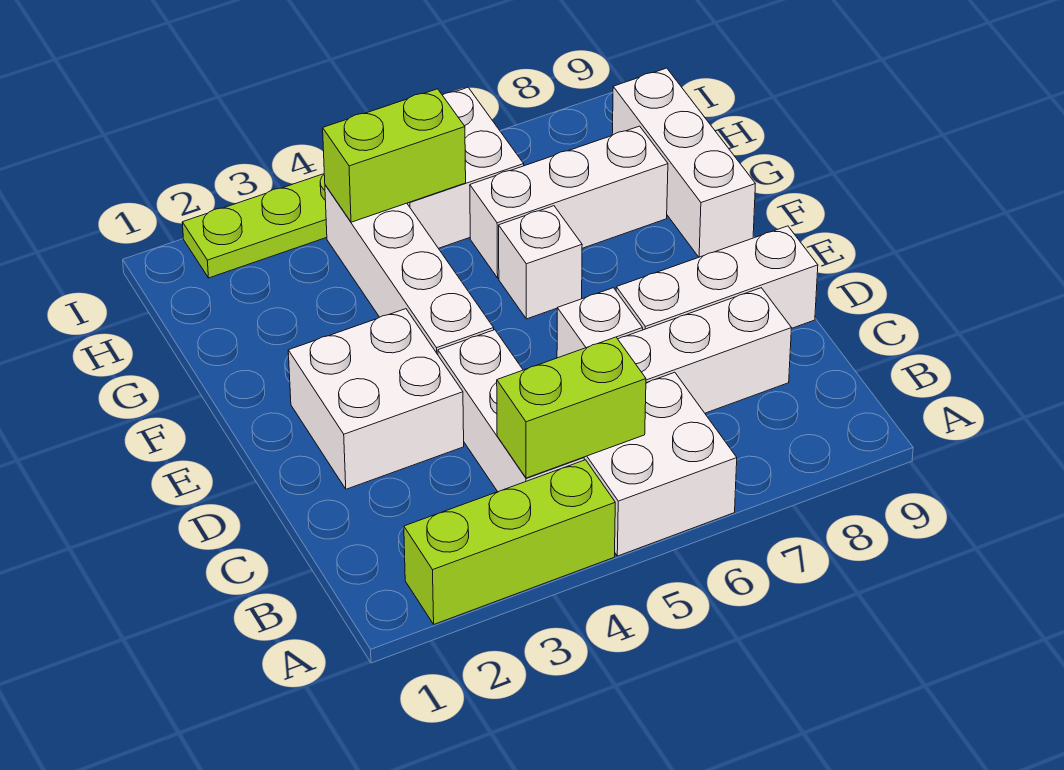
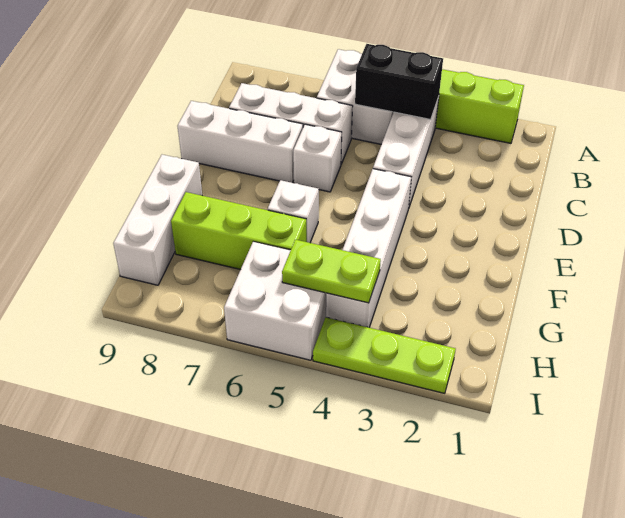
lime brick B4:B5 level 2 -> black brick B4:B5 level 2
white brick D2:E3 level 1 -> none
white brick G6:G8 level 1 -> lime brick G6:G8 level 1
lime brick H4:H5 level 2 -> lime plate H4:H5 level 2

